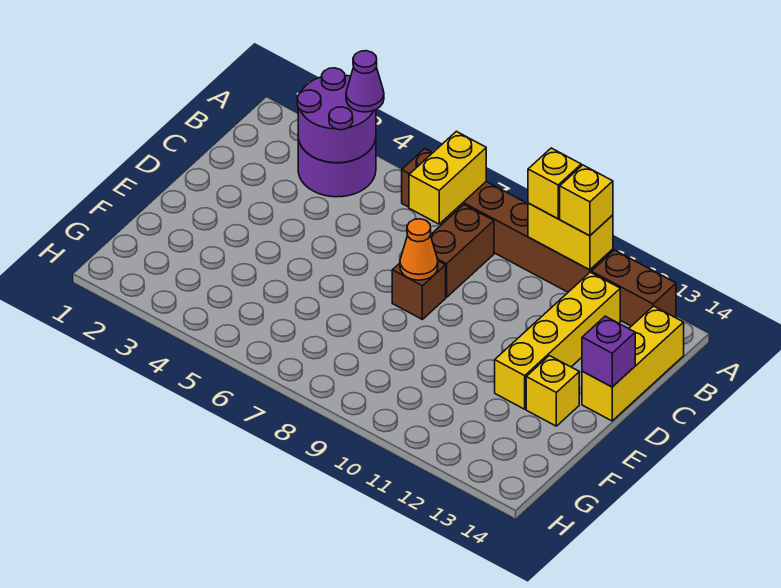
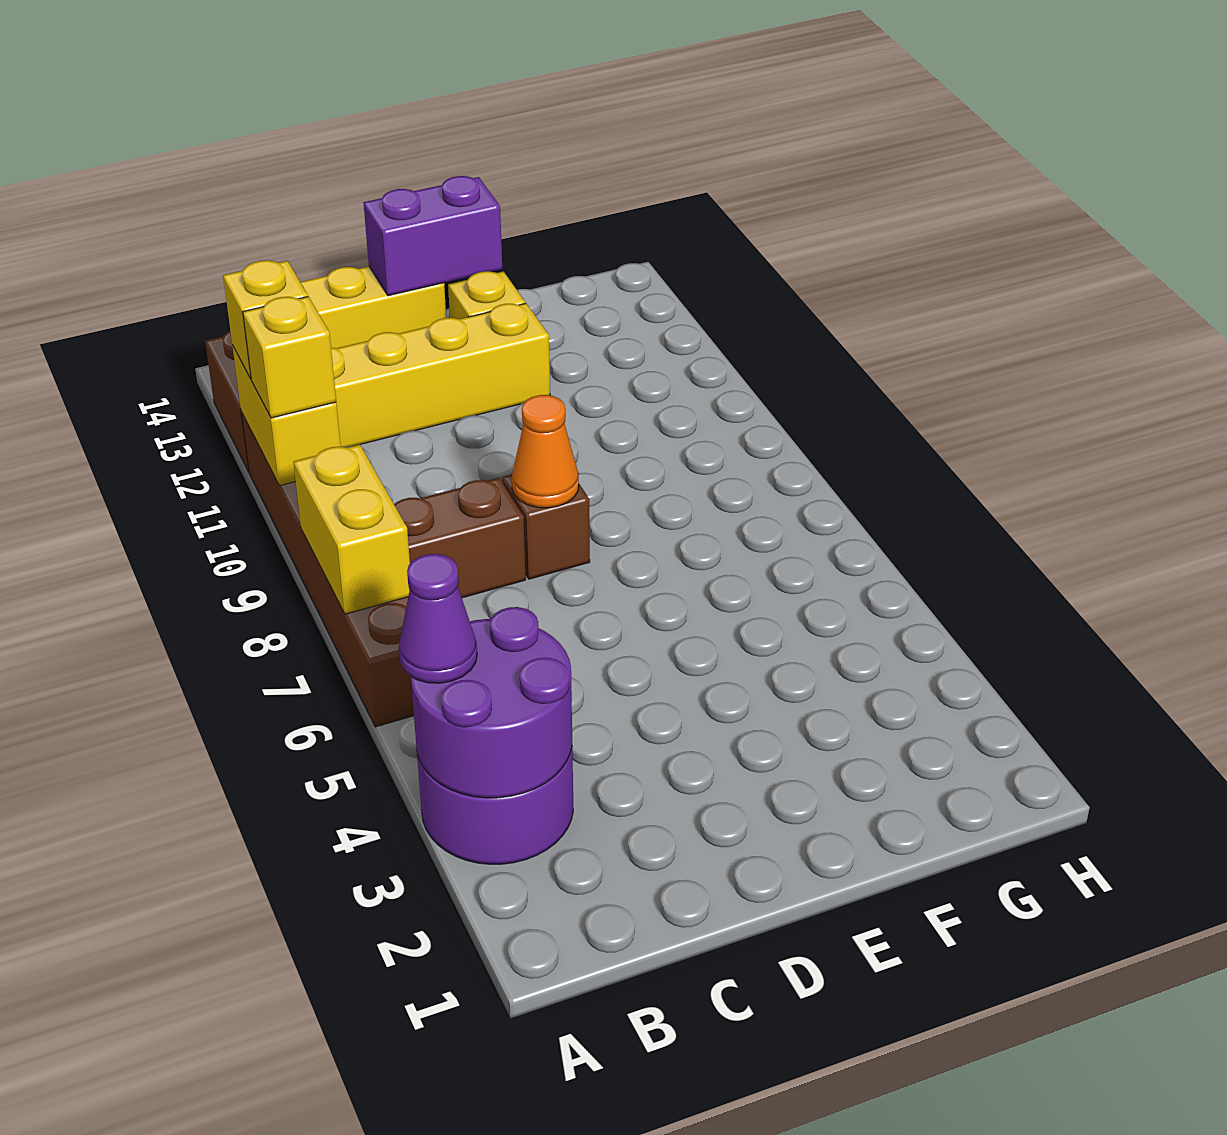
yellow brick A7:B7 level 2 -> yellow brick A7:A8 level 2
purple brick D14 level 2 -> purple brick D14:E14 level 2

